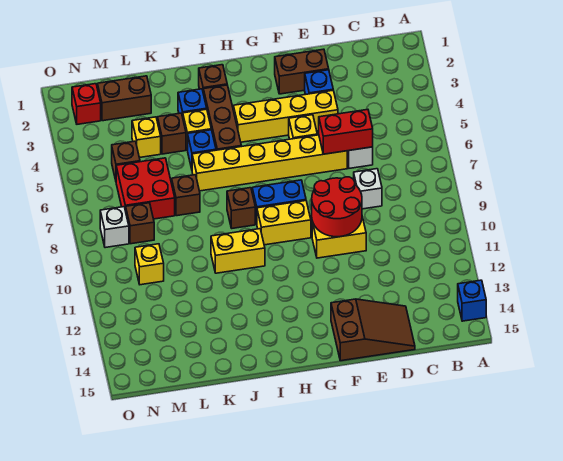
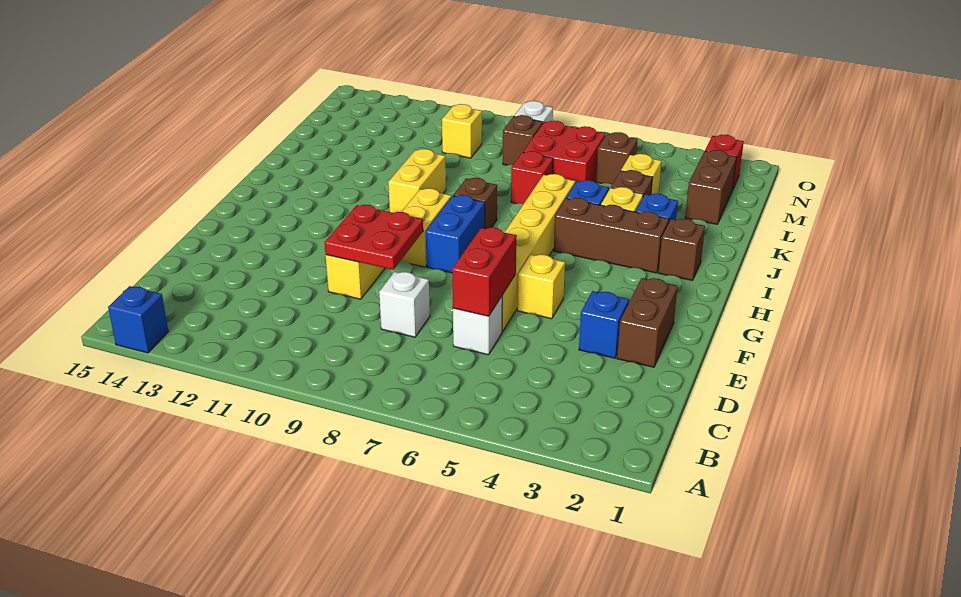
brown slope D14:F15 level 1 top F -> none
yellow brick E4:H4 level 1 -> none
red round brick E9:F10 level 2 -> red plate E9:F10 level 2
brown brick K7 level 1 -> red brick K7 level 1

